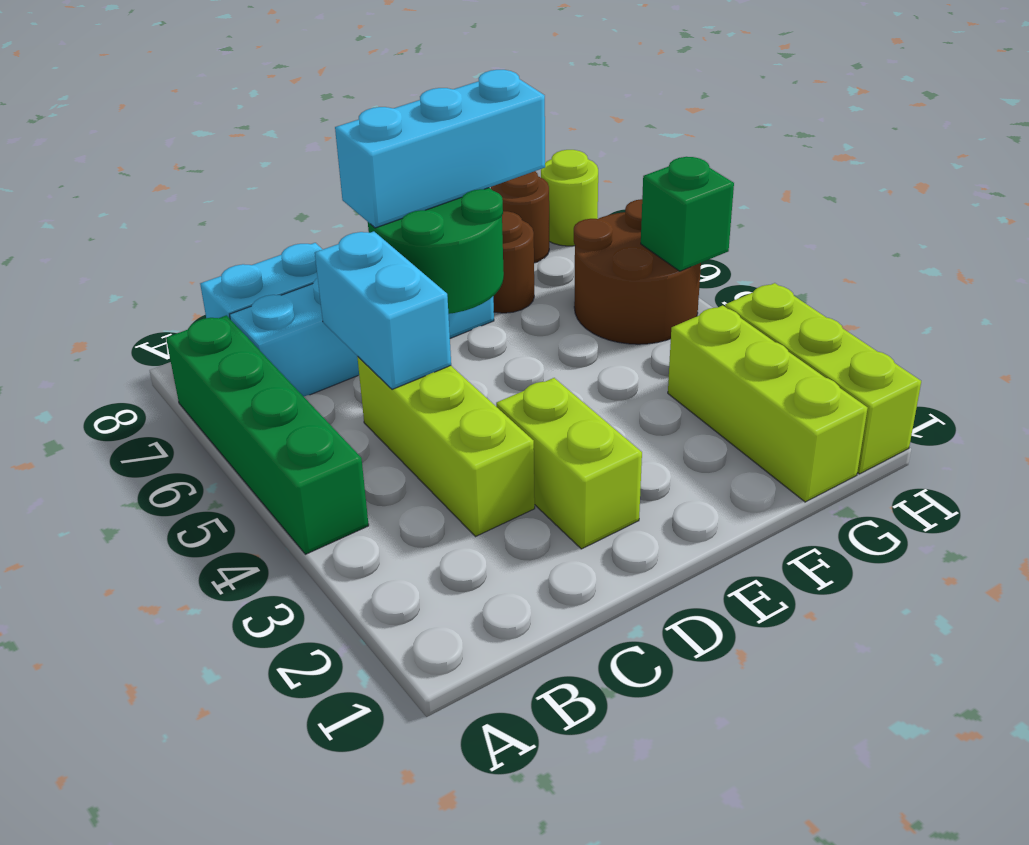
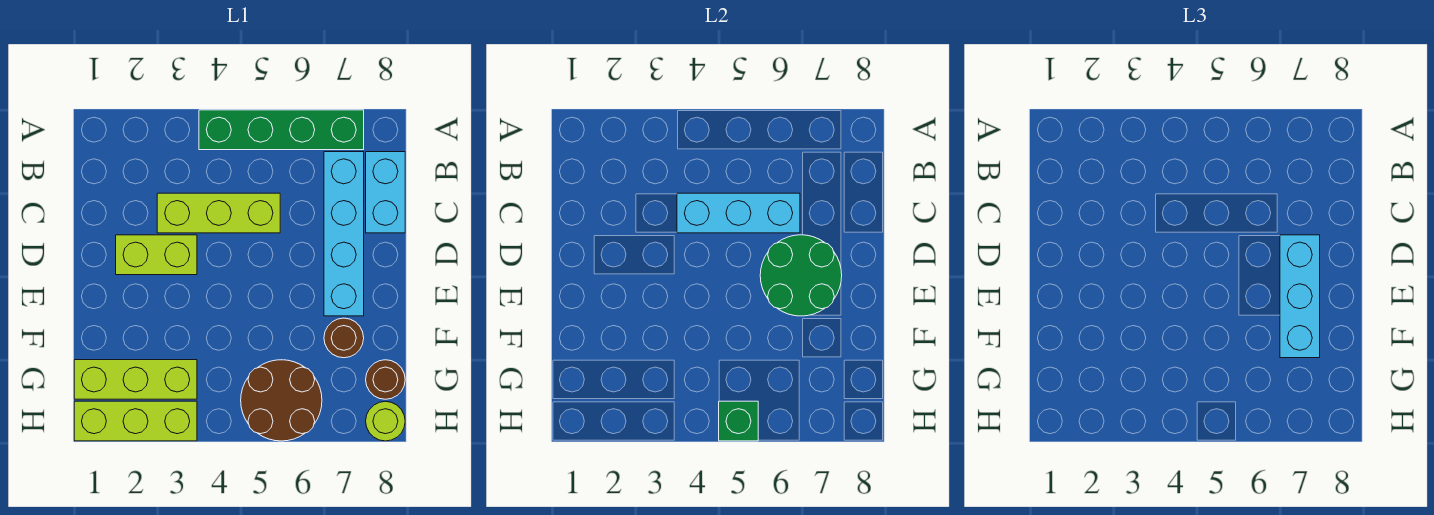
cyan brick C5:C6 level 2 -> cyan brick C4:C6 level 2

